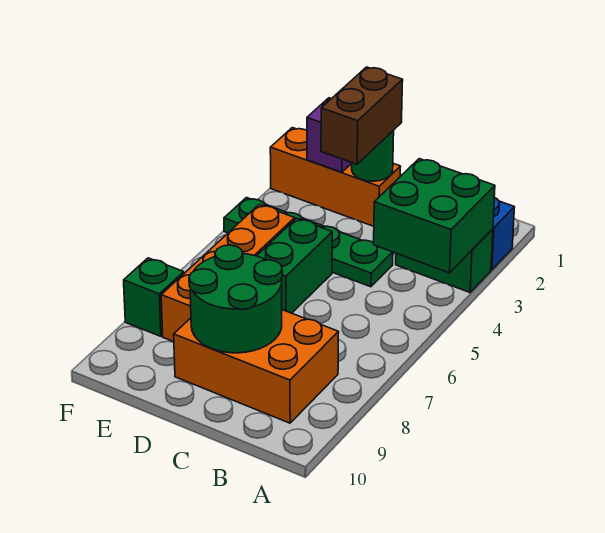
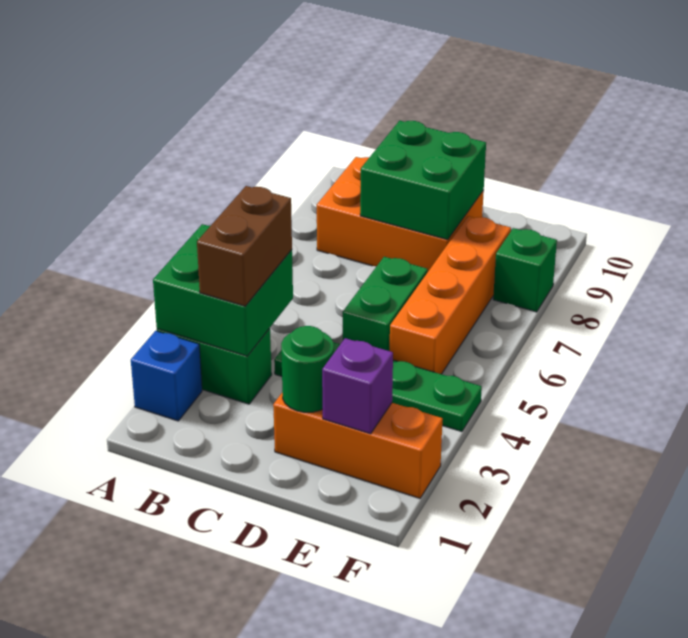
green round brick C8:D9 level 2 -> green brick C8:D9 level 2
brown brick D2:D3 level 3 -> brown brick B3:B4 level 3

